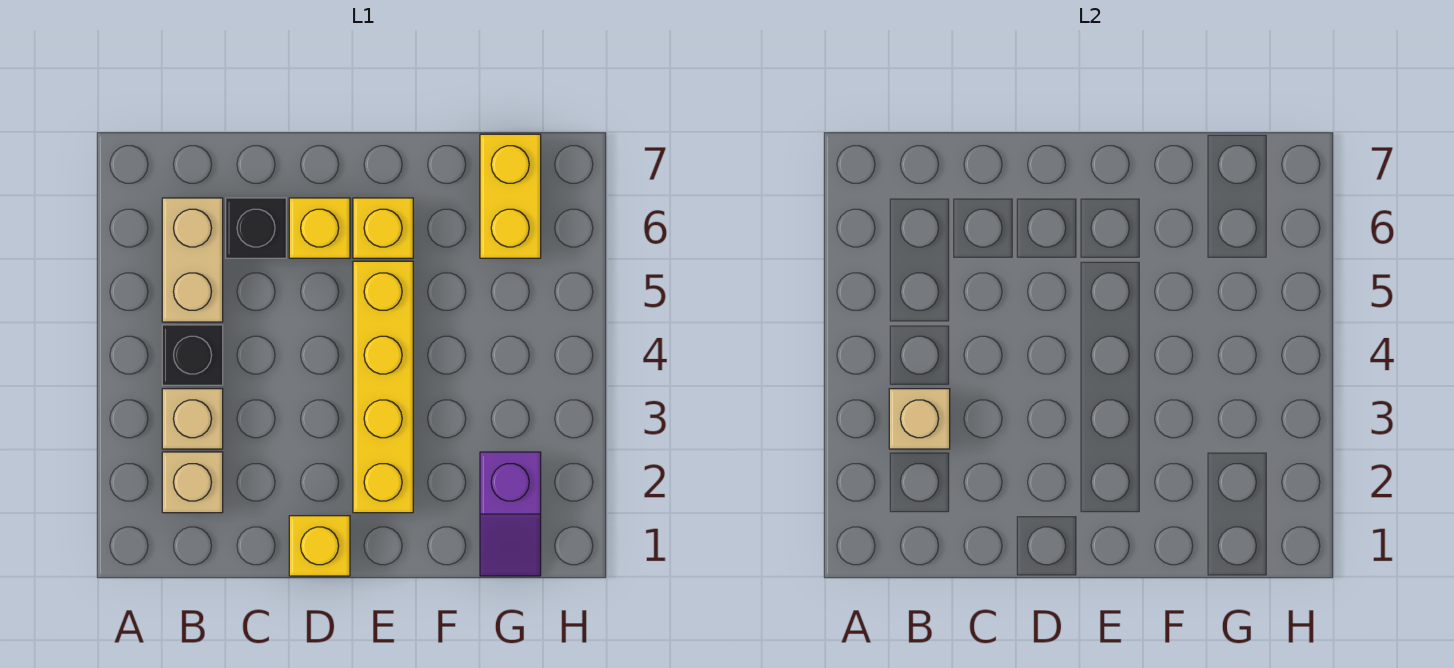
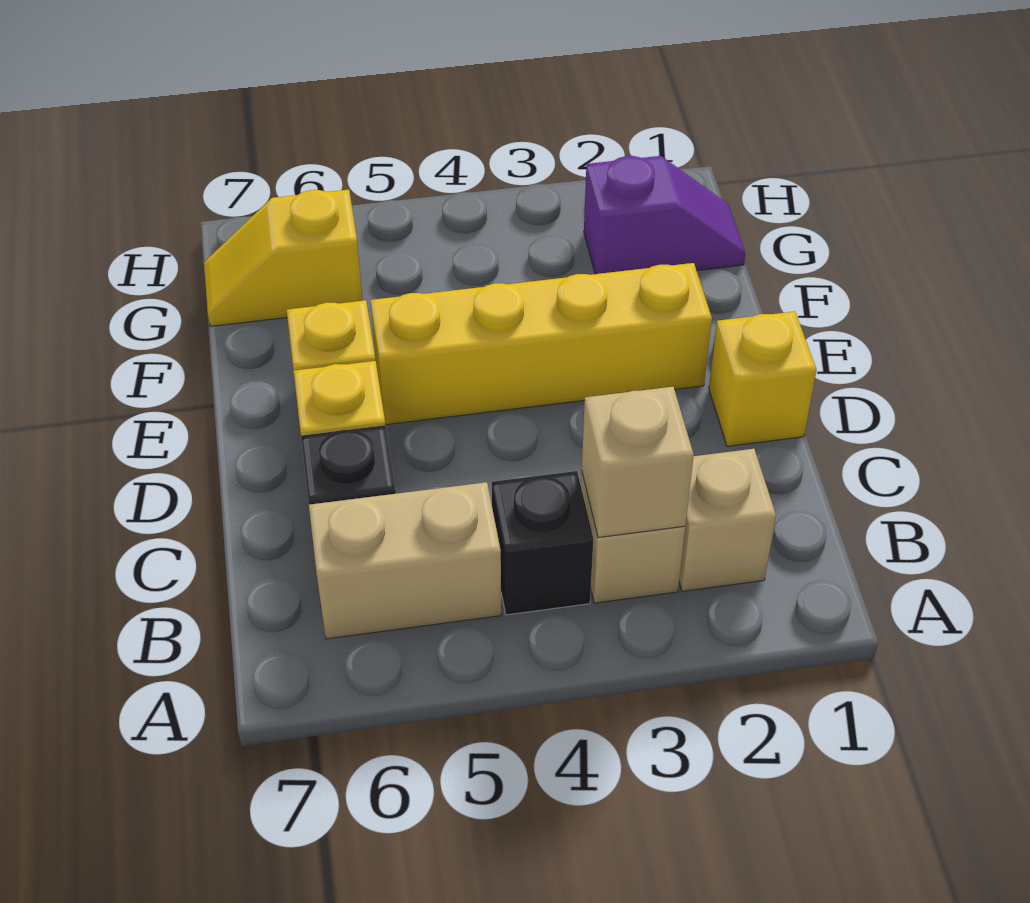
yellow brick G6:G7 level 1 -> yellow slope G6:G7 level 1 top 6

